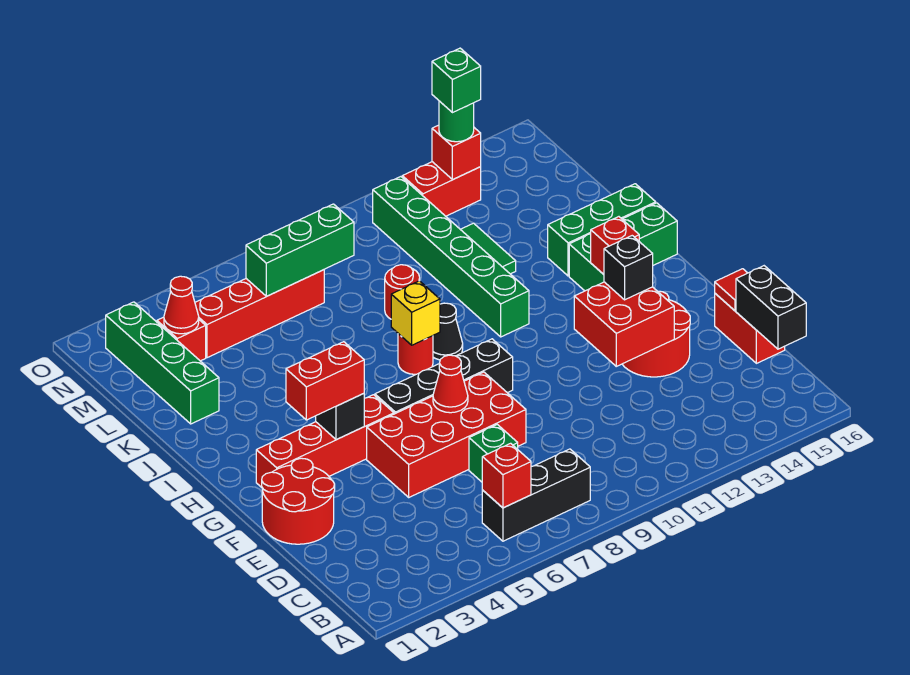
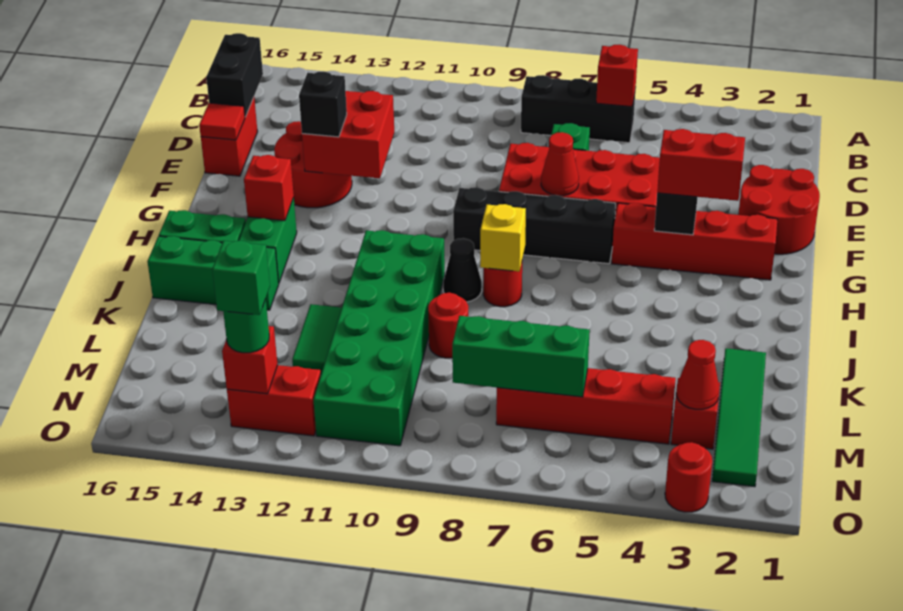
green brick I11:N11 level 1 -> green brick I10:N11 level 1
green brick K2:N2 level 1 -> green tile K2:N2 level 1
none -> red round brick O3 level 1

